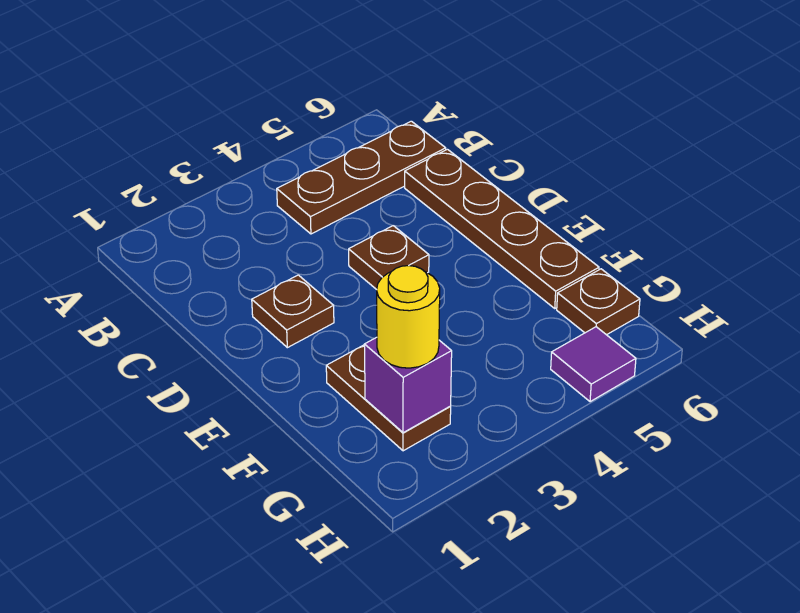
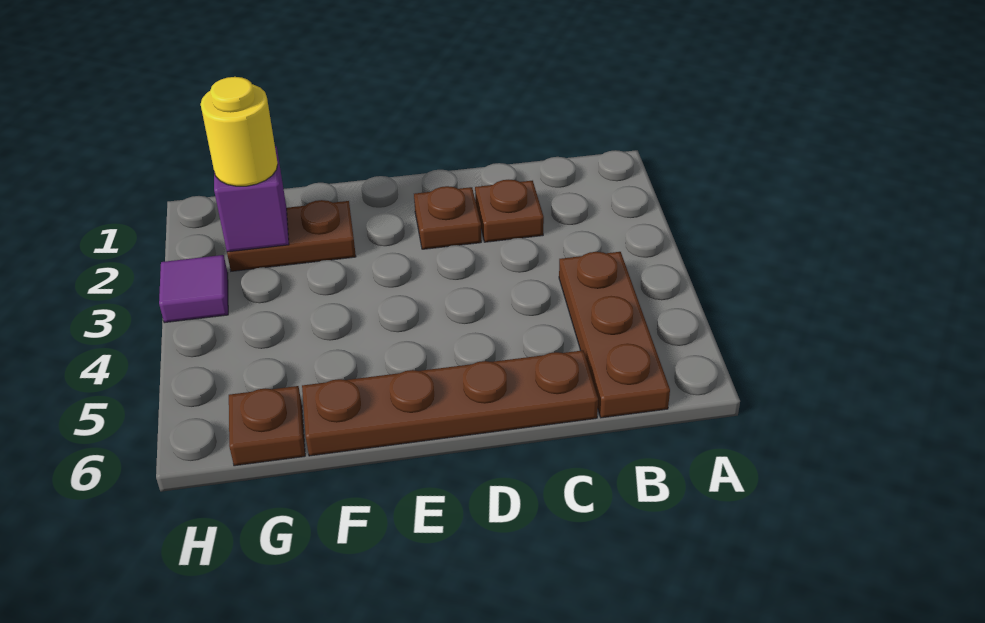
brown plate D4 level 1 -> brown plate C2 level 1
purple tile H5 level 1 -> purple tile H3 level 1

